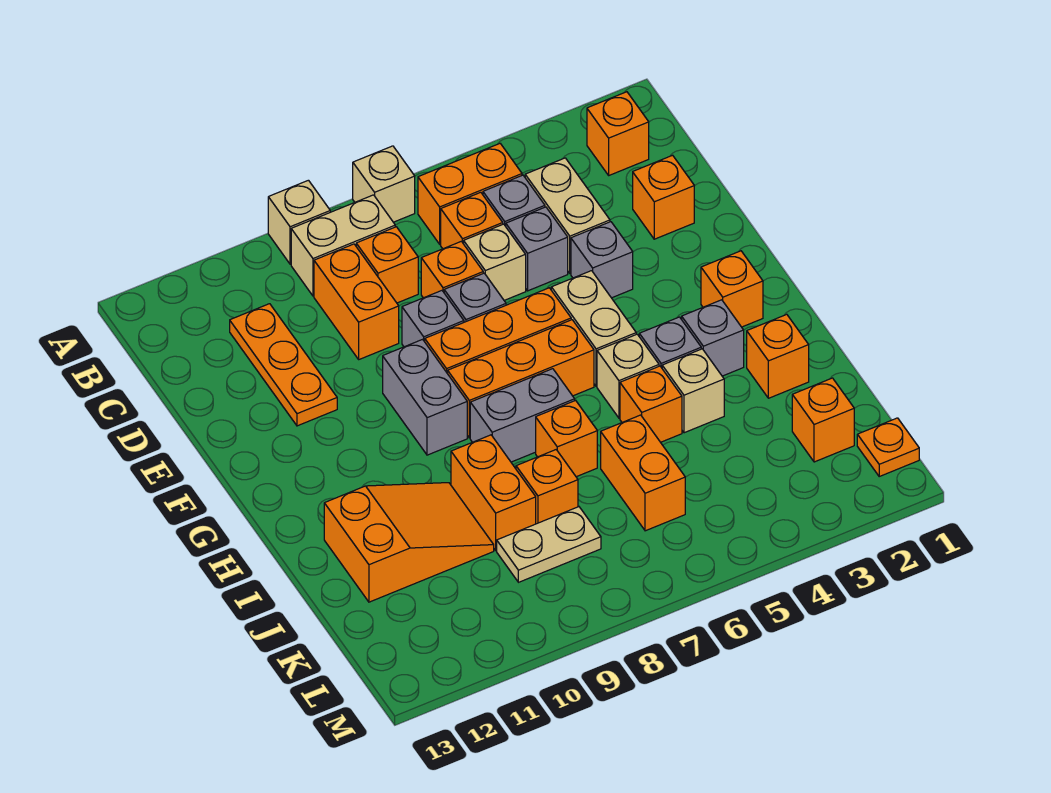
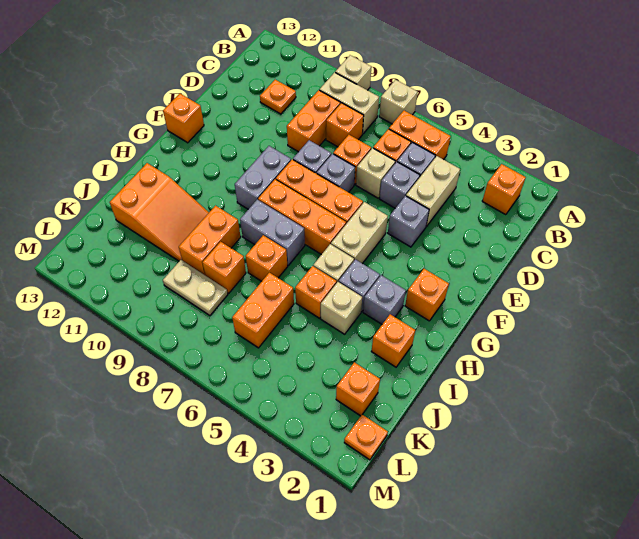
orange plate C11:E11 level 1 -> orange plate C11 level 1
orange brick D2 level 1 -> orange brick F13 level 1

